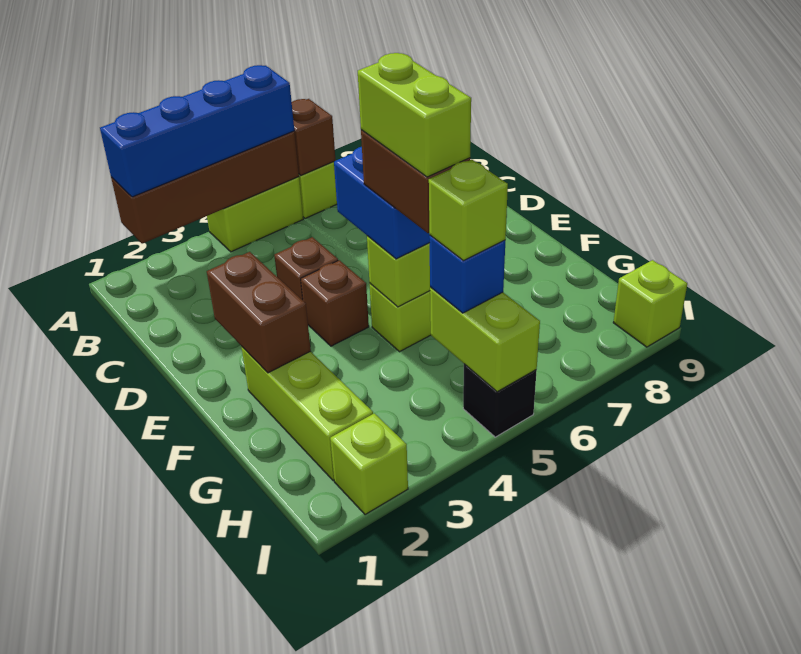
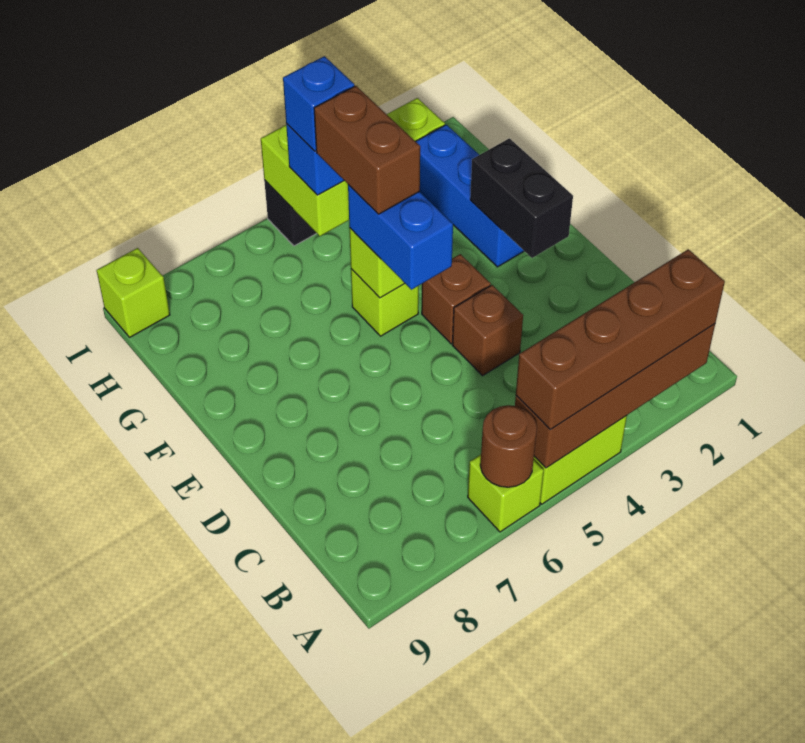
blue brick A2:A5 level 3 -> brown brick A2:A5 level 3
brown brick A6 level 2 -> brown round brick A6 level 2
brown brick E2:F2 level 2 -> black brick E2:F2 level 2
lime brick F2:H2 level 1 -> blue brick F2:H2 level 1
lime brick F5:G5 level 5 -> none
lime brick H5 level 4 -> blue brick H5 level 4

